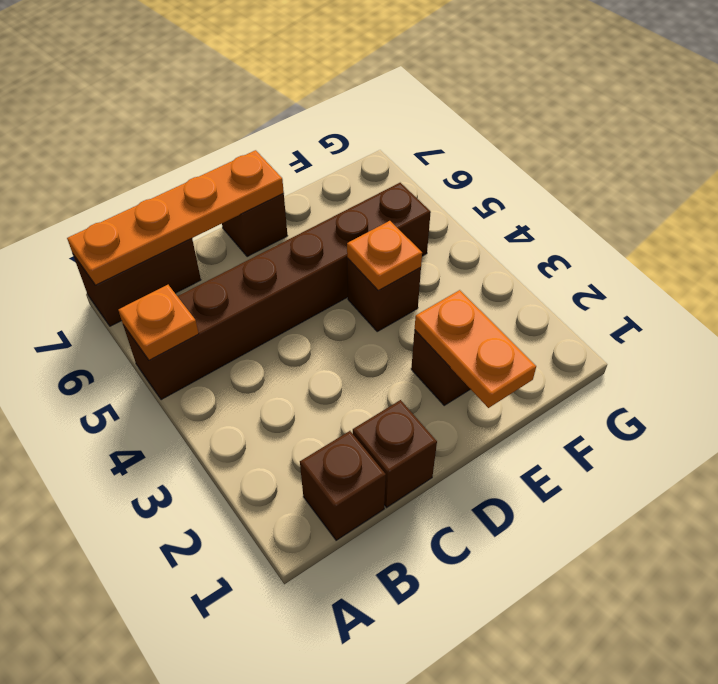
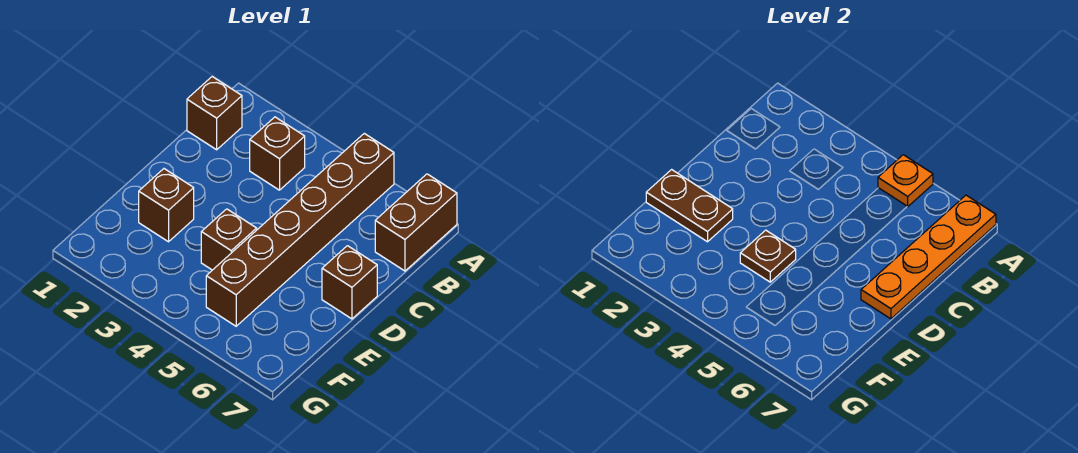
brown brick C1 level 1 -> brown brick B3 level 1
orange plate E1:E2 level 2 -> brown plate E1:E2 level 2
orange plate E4 level 2 -> brown plate E4 level 2

